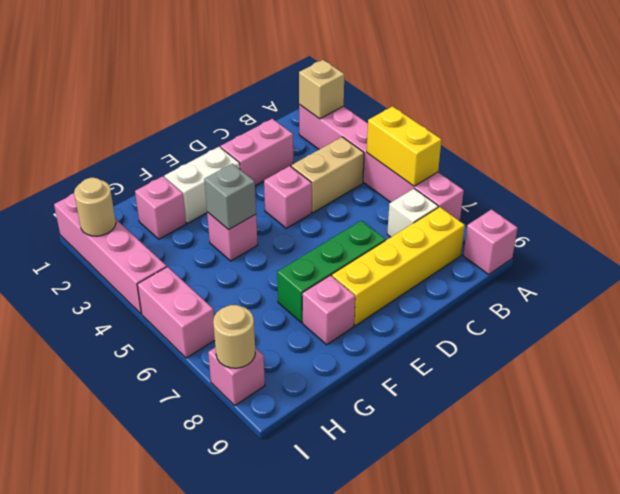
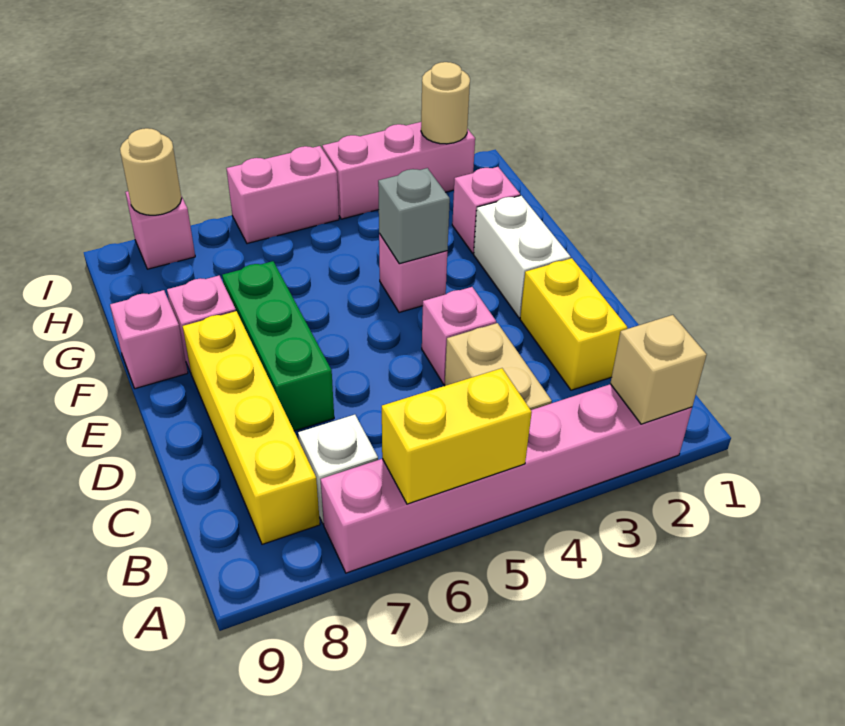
pink brick A9 level 1 -> pink brick F9 level 1
pink brick C2:D2 level 1 -> yellow brick C2:D2 level 1
pink brick I1:I4 level 1 -> pink brick I2:I4 level 1

